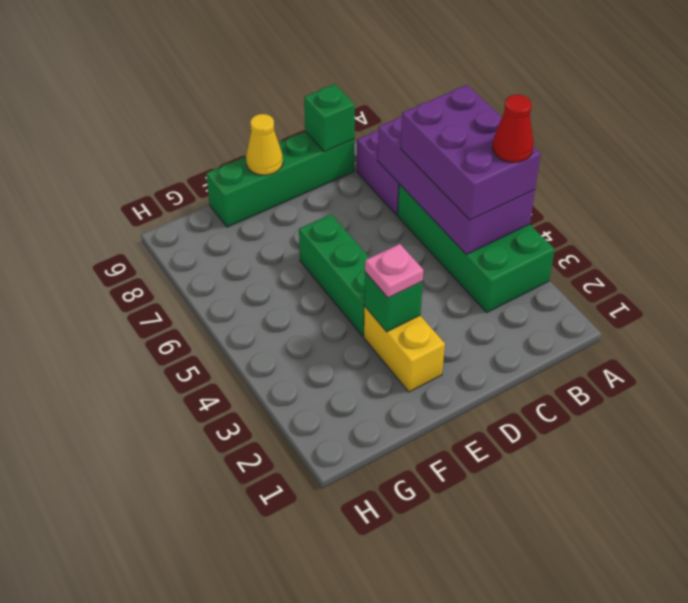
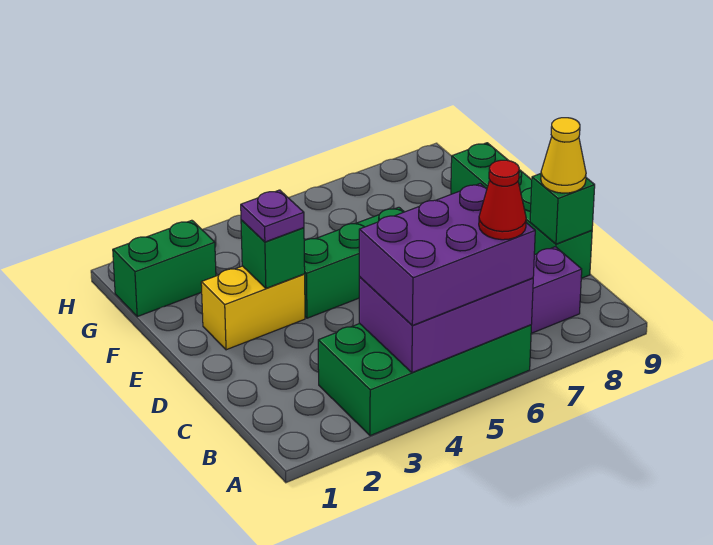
purple brick A4:B7 level 2 -> purple brick A4:B6 level 2
red cone A4 level 4 -> red cone A6 level 4
pink plate E3 level 3 -> purple plate E3 level 3
yellow cone E9 level 2 -> yellow cone C9 level 3
none -> green brick G1:G2 level 1

